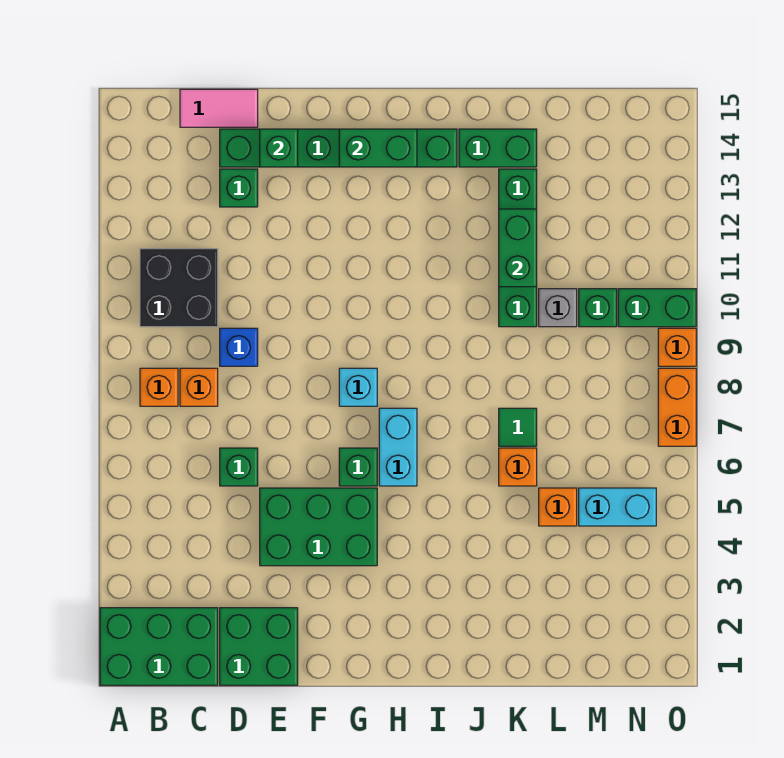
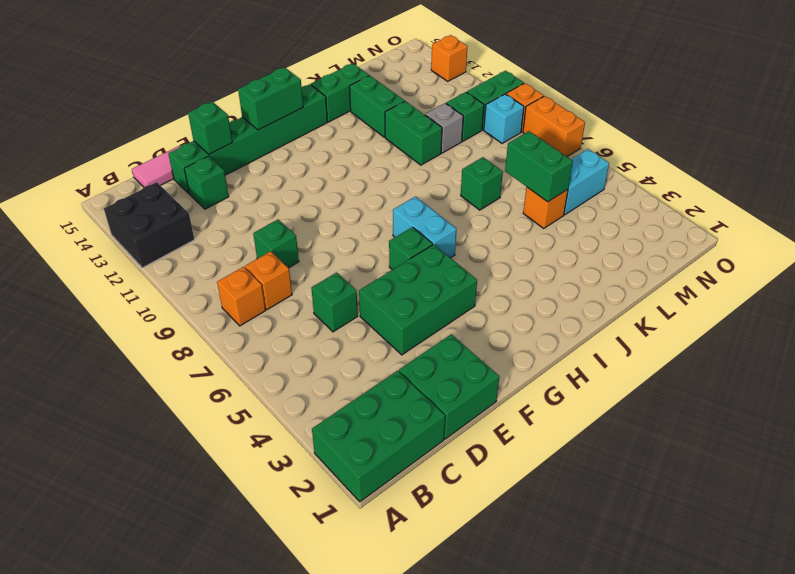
black brick B10:C11 level 1 -> black brick A12:B13 level 1
blue brick D9 level 1 -> green brick D9 level 1
cyan brick G8 level 1 -> cyan brick N9 level 1
orange brick K6 level 1 -> orange brick O13 level 1
green tile K7 level 1 -> green brick K7 level 1
green brick K11:K12 level 2 -> green brick L5:L6 level 2

